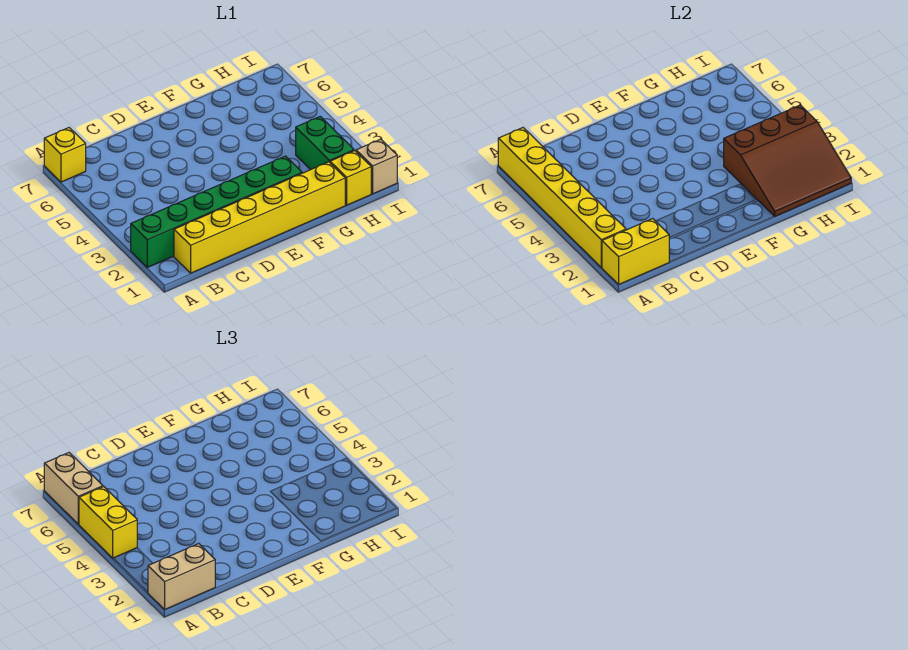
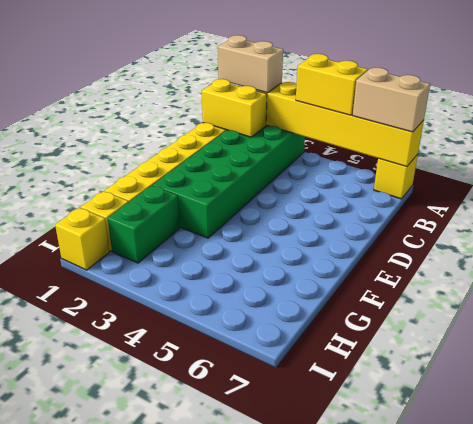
yellow brick A1:B1 level 2 -> yellow brick B1:B2 level 2
tan brick A1:B1 level 3 -> tan brick A1:A2 level 3
green brick A2:F2 level 1 -> green brick A2:F3 level 1
brown slope G1:I3 level 2 top 3 -> none
green brick H2:H3 level 1 -> green brick G2:H2 level 1
tan brick I1 level 1 -> yellow brick I1 level 1

